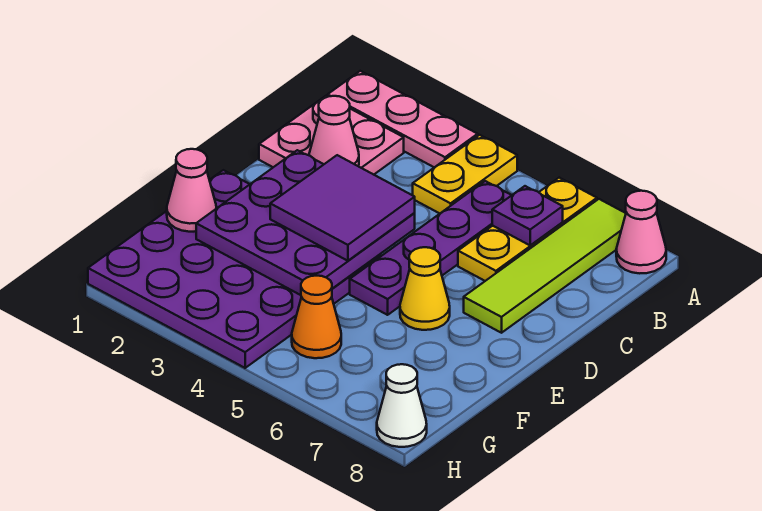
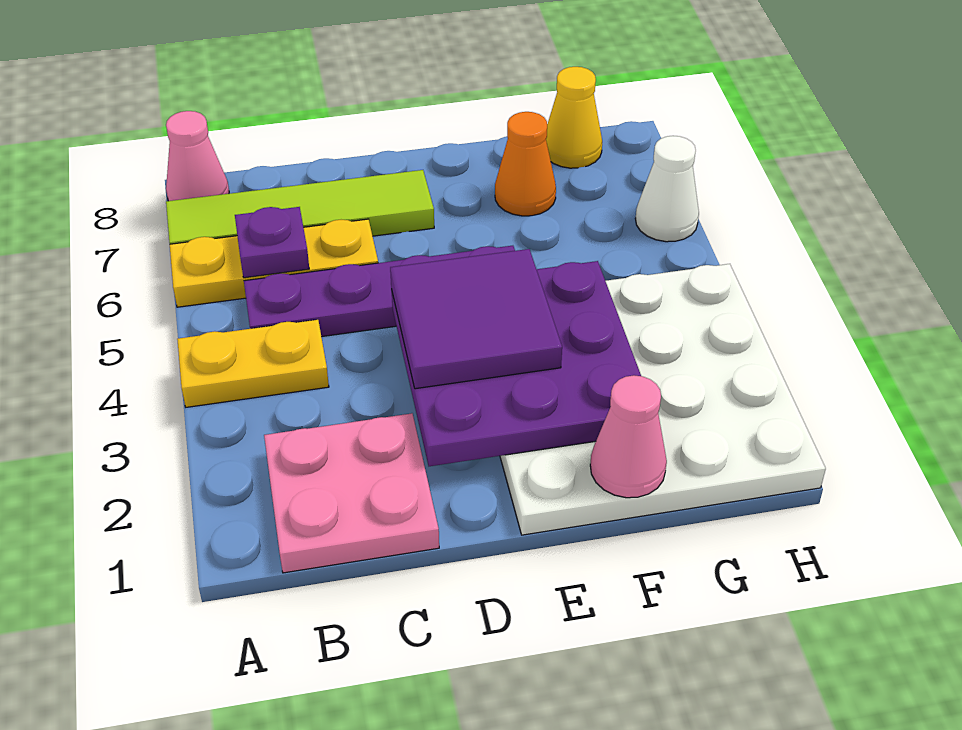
pink plate A1:A3 level 1 -> none
pink cone C2 level 2 -> none
purple plate E1:H4 level 1 -> white plate E1:H4 level 1
yellow cone E6 level 1 -> yellow cone G8 level 1
orange cone G5 level 1 -> orange cone F7 level 1
white cone H8 level 1 -> white cone H6 level 1

